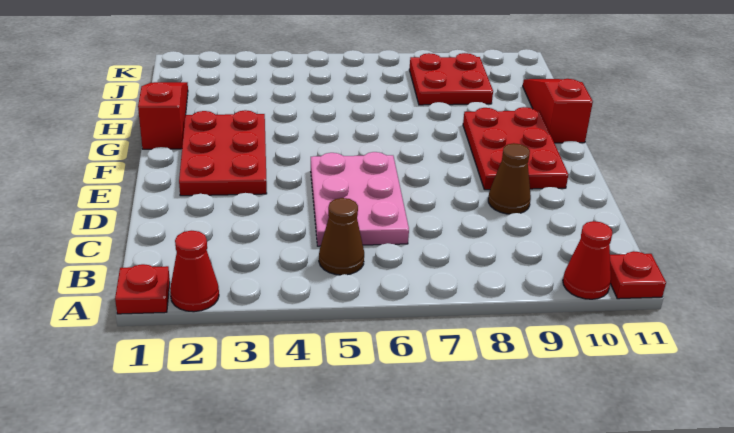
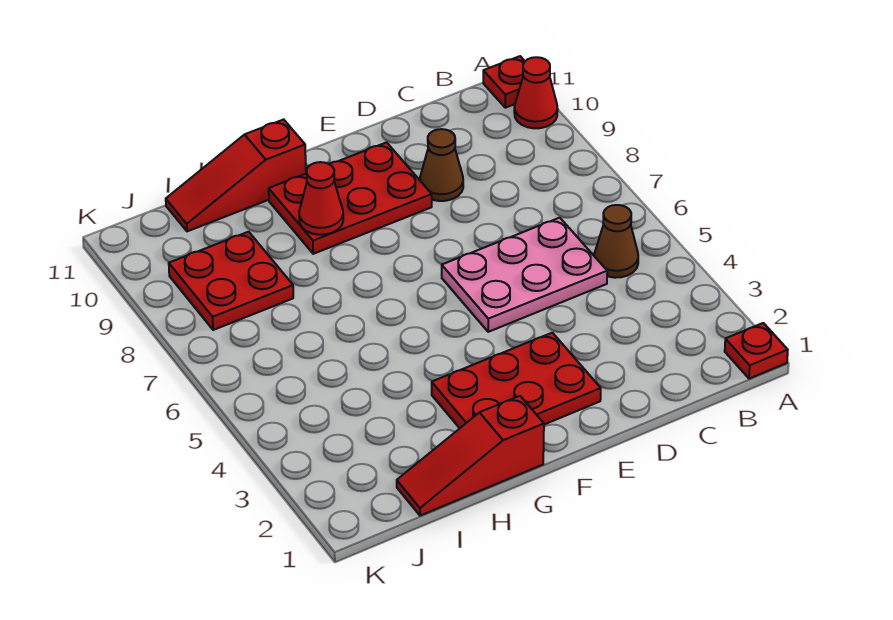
red cone A2 level 1 -> red cone G9 level 2

